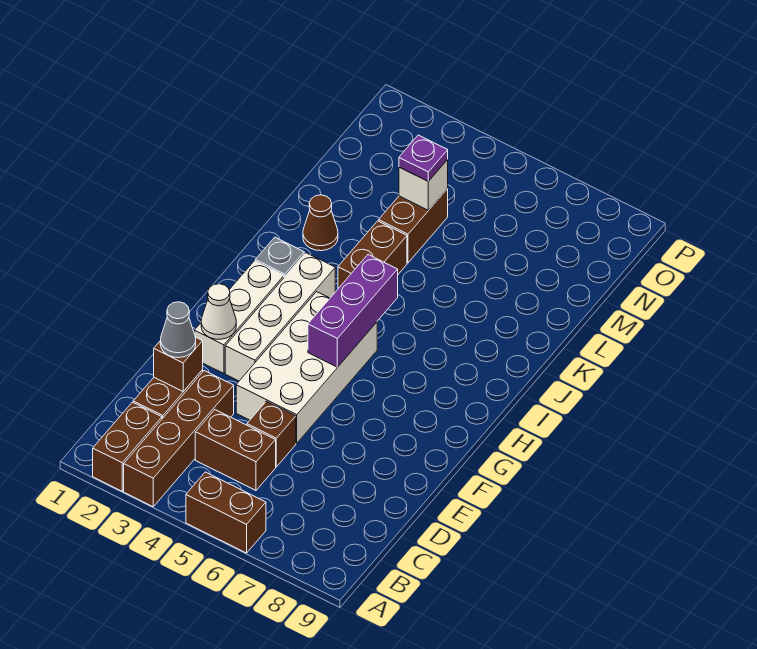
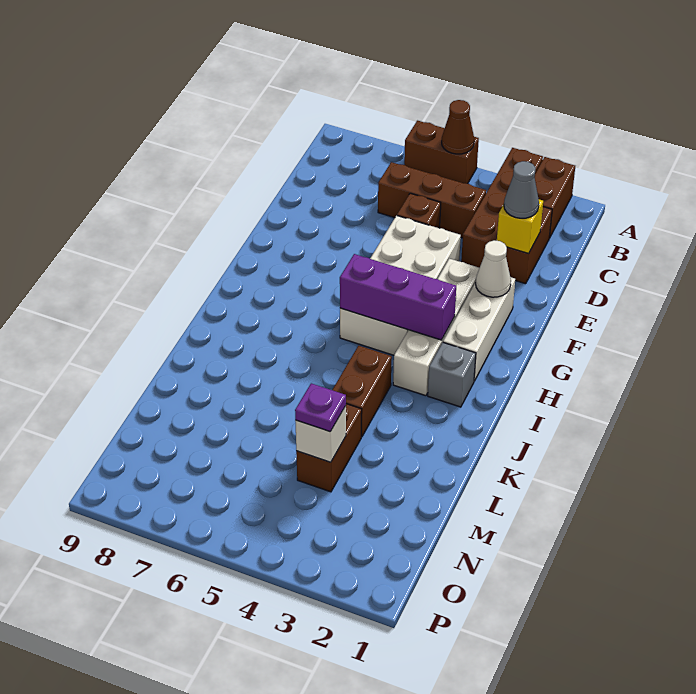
brown brick C4:C5 level 1 -> brown brick C4:C6 level 1
brown brick D2 level 2 -> yellow brick D2 level 2
purple brick G5:I5 level 2 -> purple brick H3:H5 level 2
brown cone K2 level 1 -> brown cone A5 level 2

